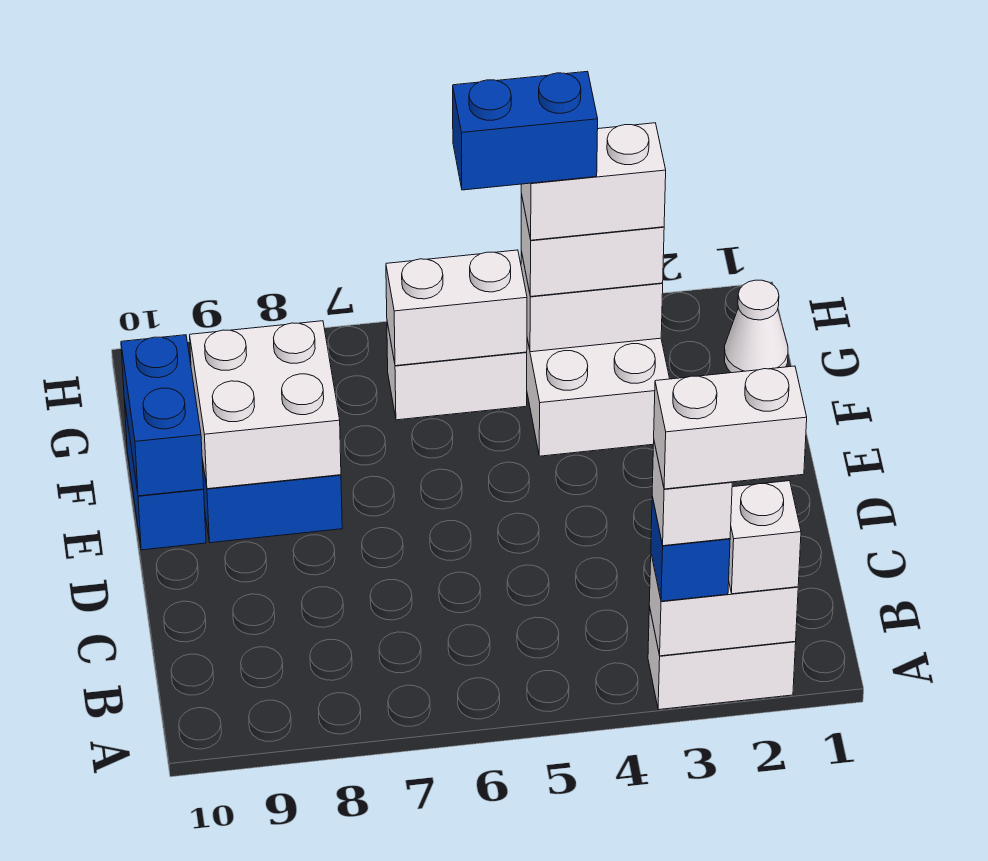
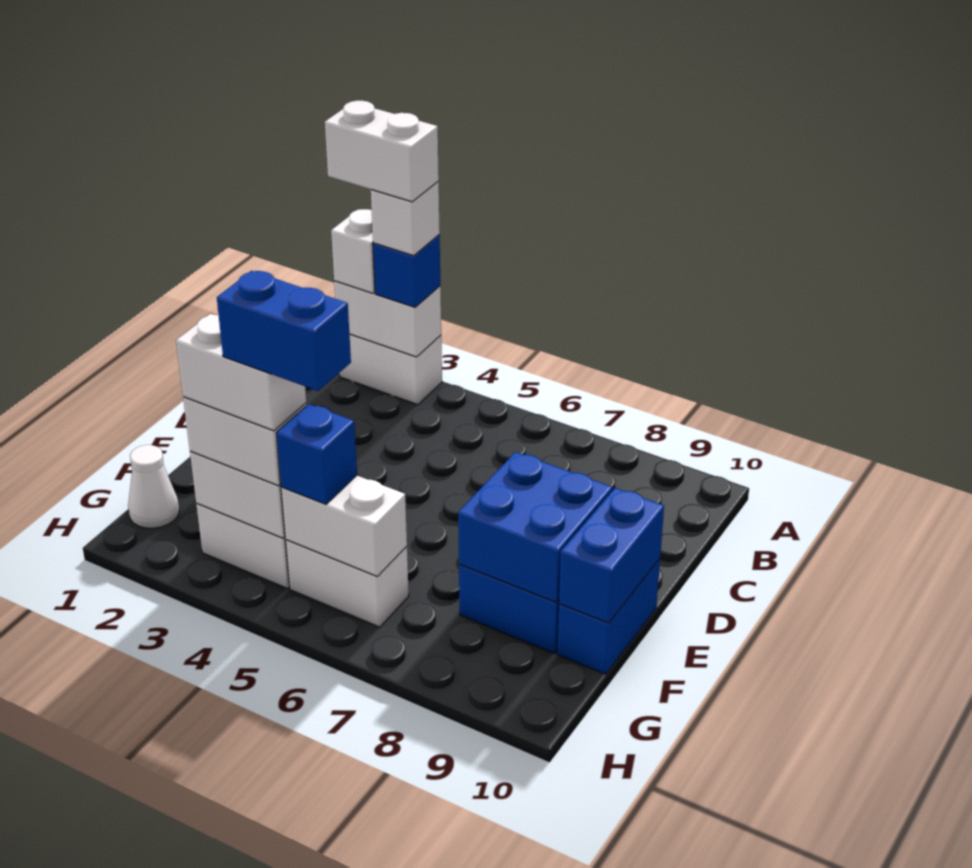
white brick E8:F9 level 2 -> blue brick E8:F9 level 2
none -> blue brick G5 level 3

